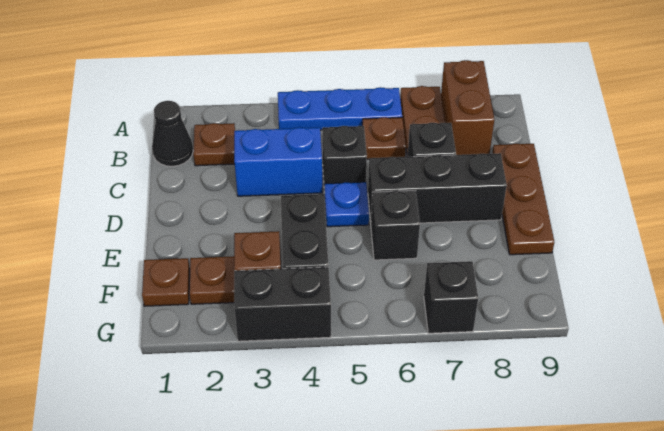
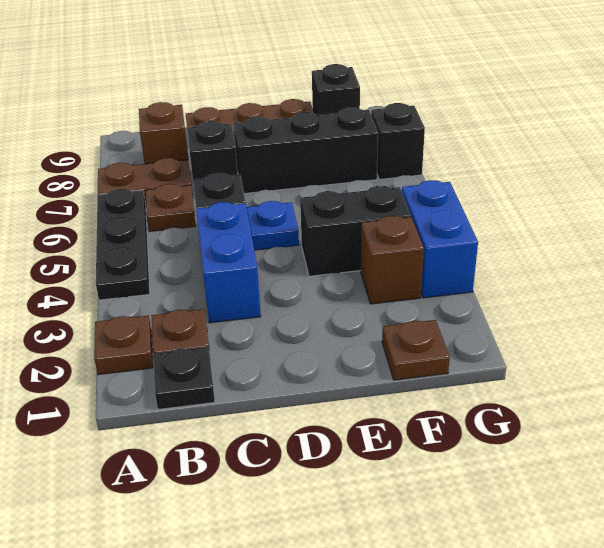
blue plate A4:A6 level 1 -> black plate A4:A6 level 1
brown brick A8:B8 level 1 -> brown brick B8 level 1
black cone B1 level 1 -> black plate B1 level 1
black brick D6:D8 level 1 -> black brick D7:F7 level 1
black brick E6 level 1 -> black brick F9 level 1
brown plate F2 level 1 -> brown plate A2 level 1
black brick G3:G4 level 1 -> blue brick G3:G4 level 1

